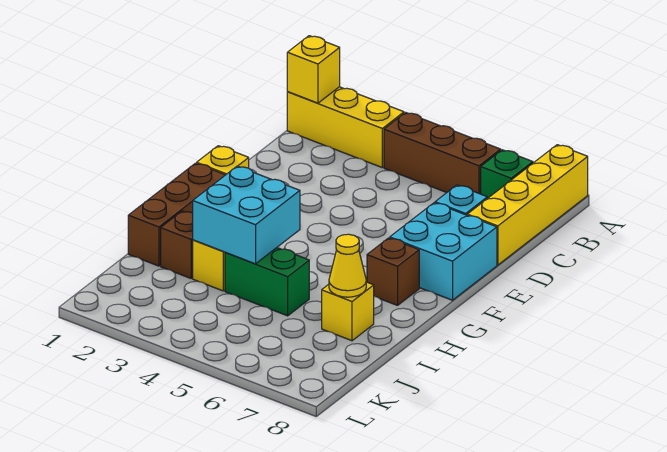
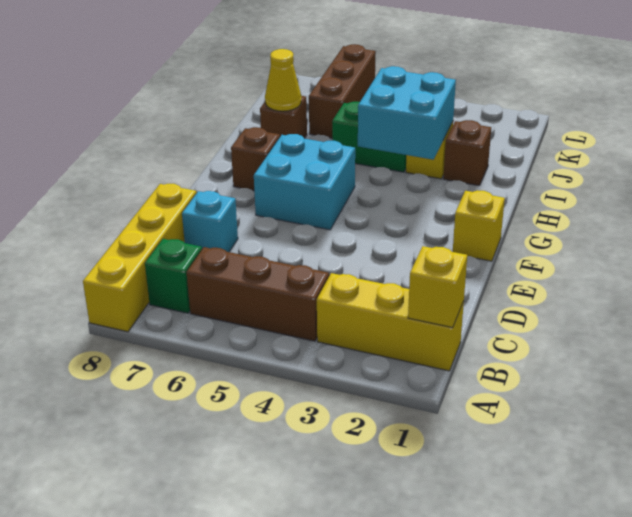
cyan brick E7:F8 level 1 -> cyan brick F5:G6 level 1
brown brick G1:I1 level 1 -> brown brick J6:L6 level 1
yellow brick I7 level 1 -> brown brick I7 level 1

